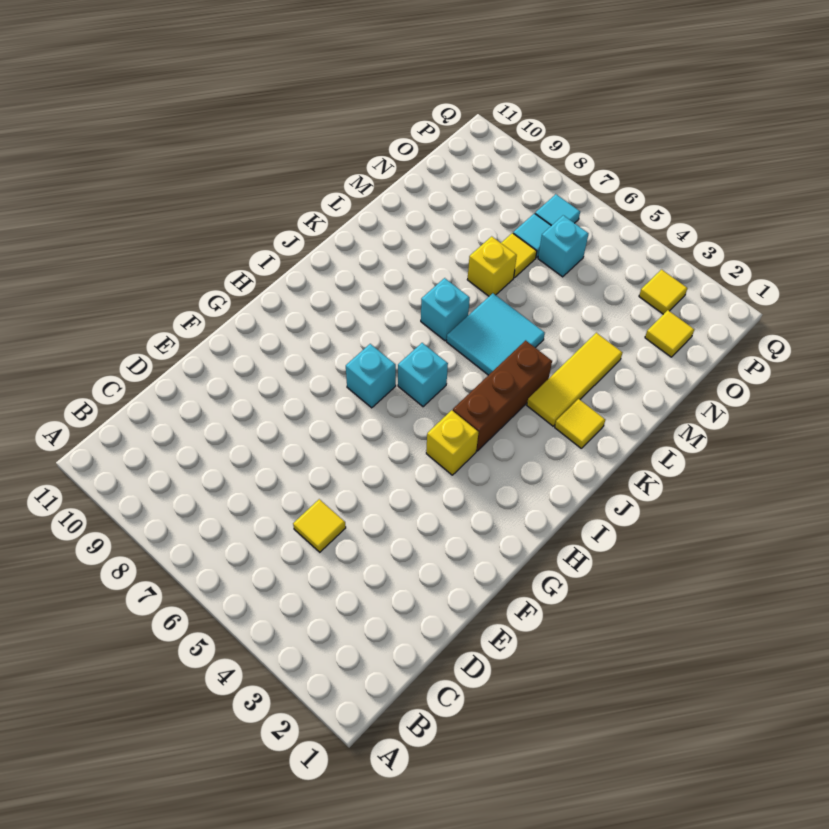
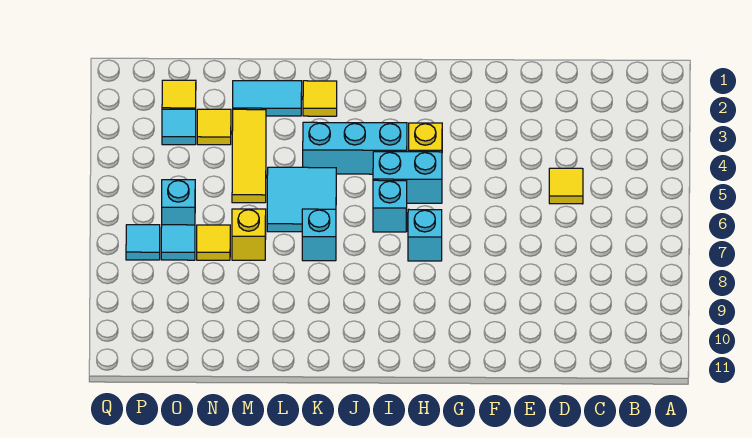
none -> cyan brick H5:I5 level 1
brown brick I4:K4 level 1 -> cyan brick I4:K4 level 1
yellow tile K3:M3 level 1 -> yellow tile M3:M5 level 1
none -> cyan tile L2:M2 level 1
none -> cyan tile O3 level 1
yellow tile P3 level 1 -> yellow tile N3 level 1

